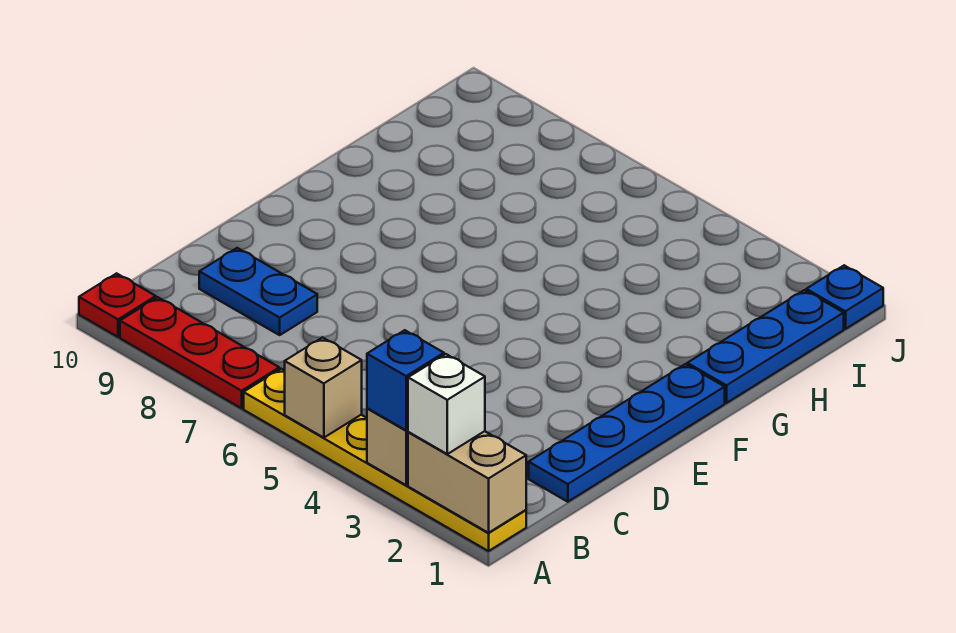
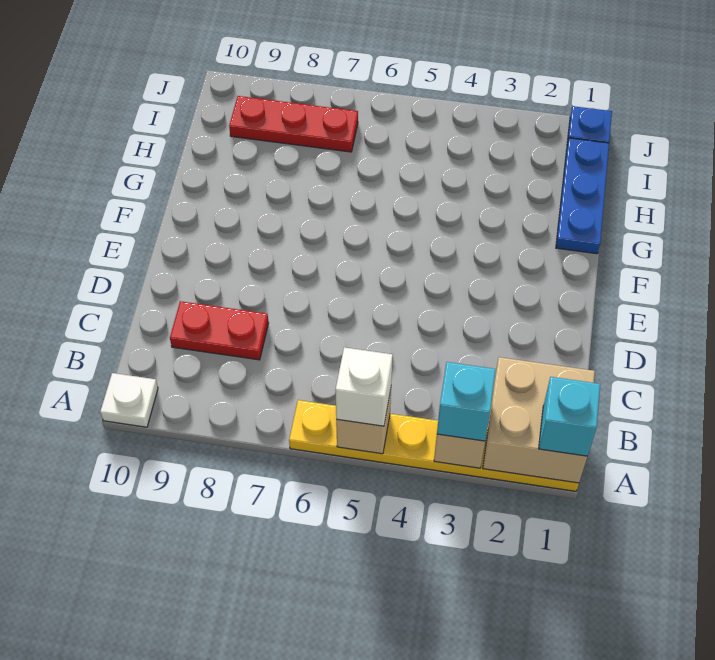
tan brick A1:A2 level 2 -> tan brick A1:B2 level 2
none -> cyan brick A1 level 3
white brick A2 level 3 -> white brick A5 level 3
blue brick A3 level 3 -> cyan brick A3 level 3
red plate A7:A9 level 1 -> red plate I7:I9 level 1
red plate A10 level 1 -> white plate A10 level 1
blue plate C1:F1 level 1 -> none
blue plate C8:C9 level 1 -> red plate C8:C9 level 1

